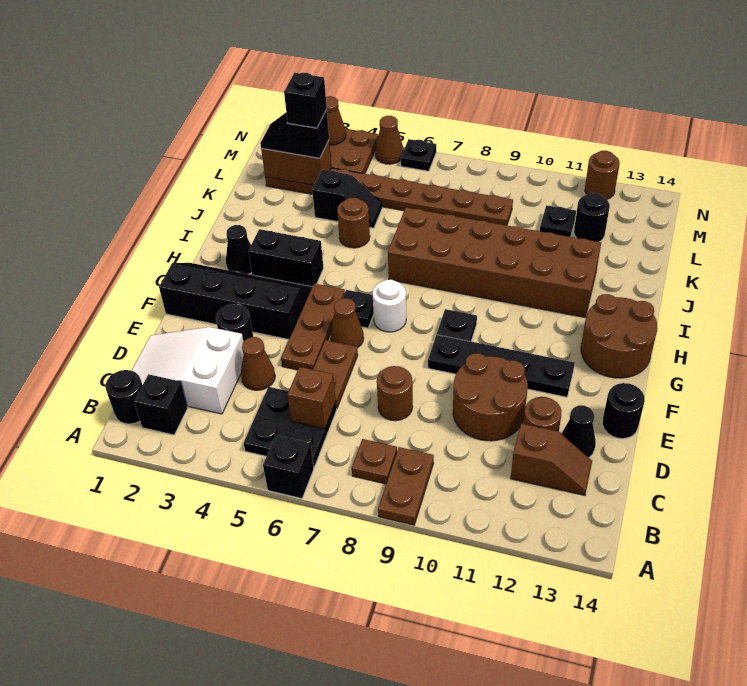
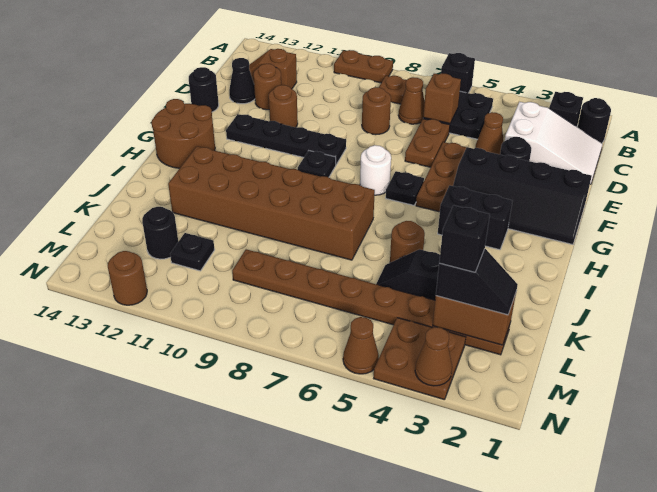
brown plate A9:B9 level 1 -> brown plate A9:A10 level 1
brown round brick D10:E11 level 1 -> brown round brick E11 level 1
brown cone F6 level 1 -> brown cone C7 level 1
black cone H2 level 1 -> none
black plate N6 level 1 -> none

